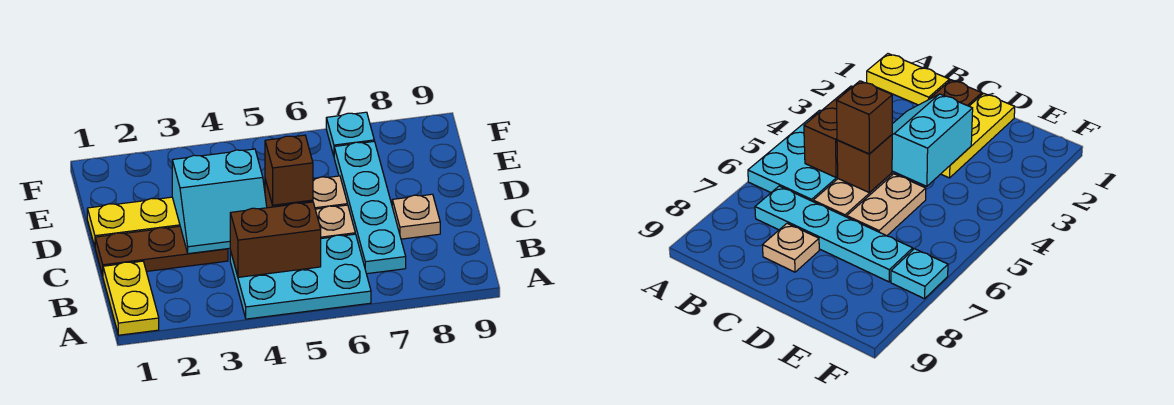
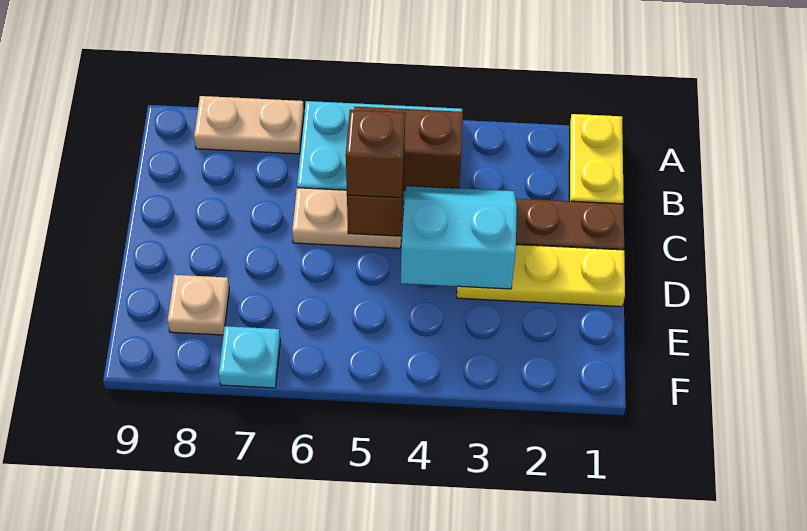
cyan plate B7:E7 level 1 -> none
tan plate C8 level 1 -> tan plate E8 level 1
tan plate D5:D6 level 1 -> tan plate A7:A8 level 1

